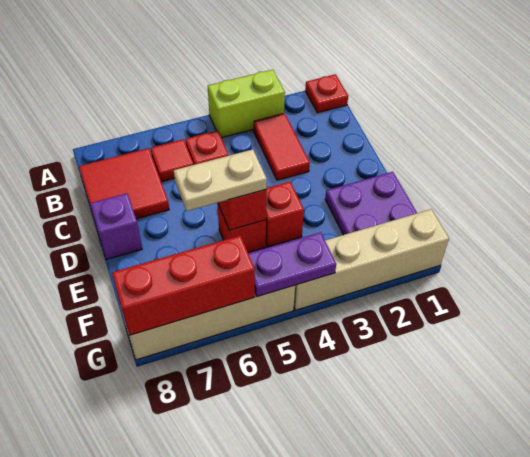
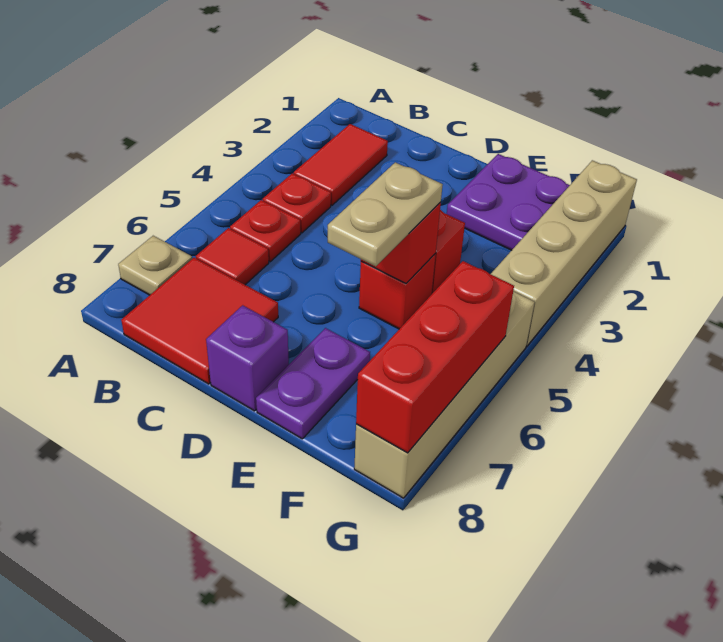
red plate A1 level 1 -> red plate B4 level 1
lime brick A3:A4 level 1 -> none
none -> tan plate A7 level 1
red tile B3:C3 level 1 -> red tile B2:B3 level 1
purple plate G4:G5 level 2 -> purple plate E7:E8 level 1

